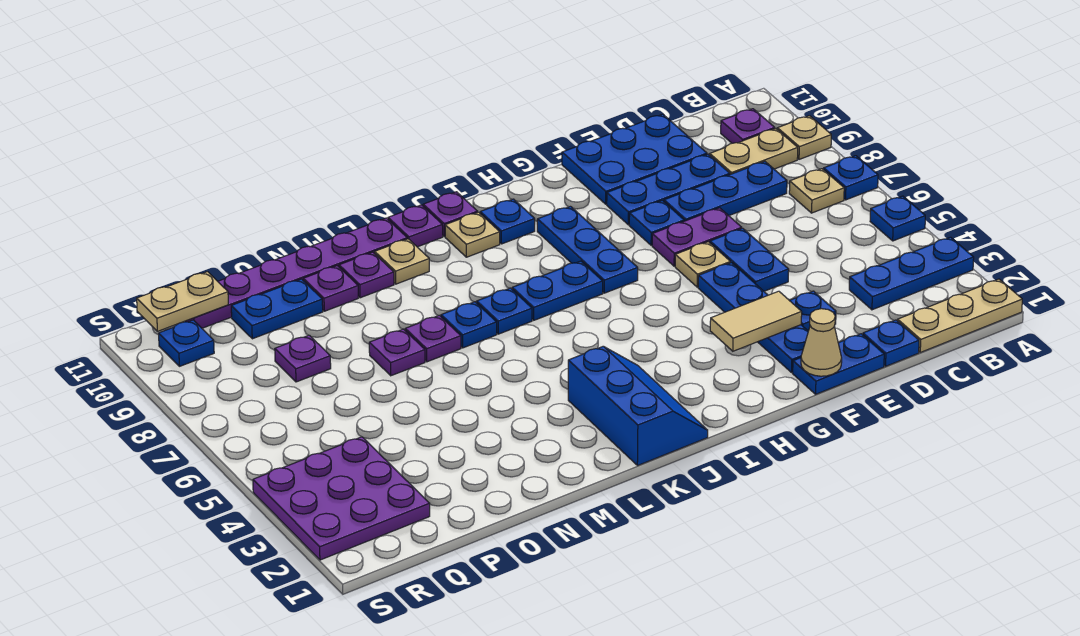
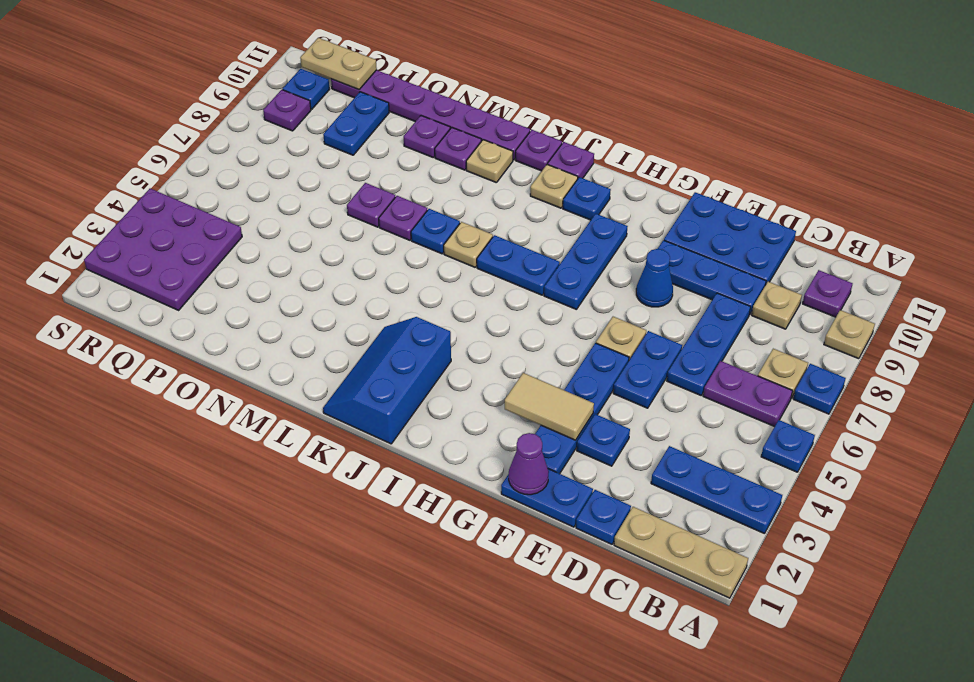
tan plate B9:C9 level 1 -> tan plate C9 level 1
blue plate C8:E8 level 1 -> blue plate D6:D8 level 1
purple plate E7:F7 level 1 -> purple plate B6:C6 level 1
tan cone F1 level 2 -> purple cone F1 level 2
blue plate F8 level 1 -> blue cone F8 level 1
blue slope J1:K3 level 1 top K -> blue slope J1:K3 level 1 top J
blue plate K7 level 1 -> tan plate K7 level 1
blue plate O10:P10 level 1 -> blue plate P9:P10 level 1
purple plate P8 level 1 -> purple plate R9 level 1

